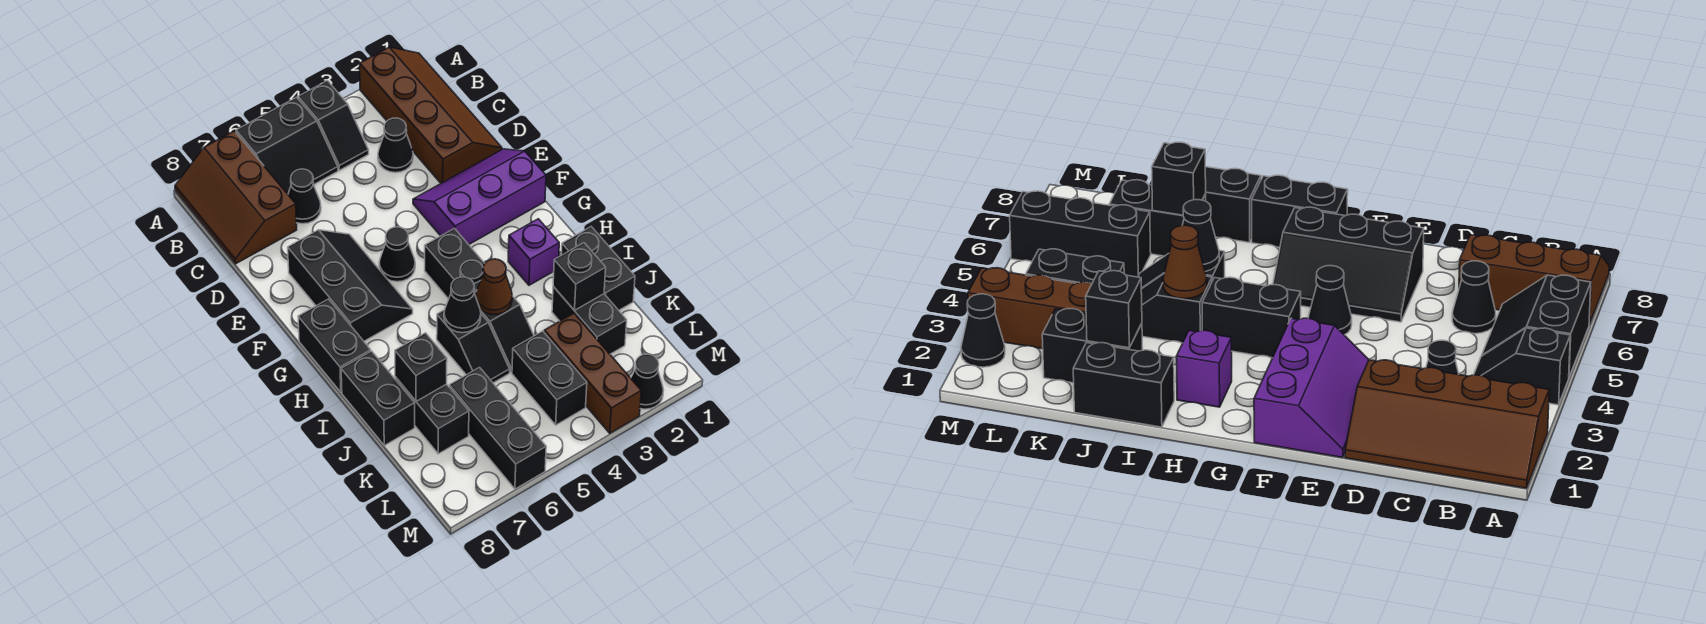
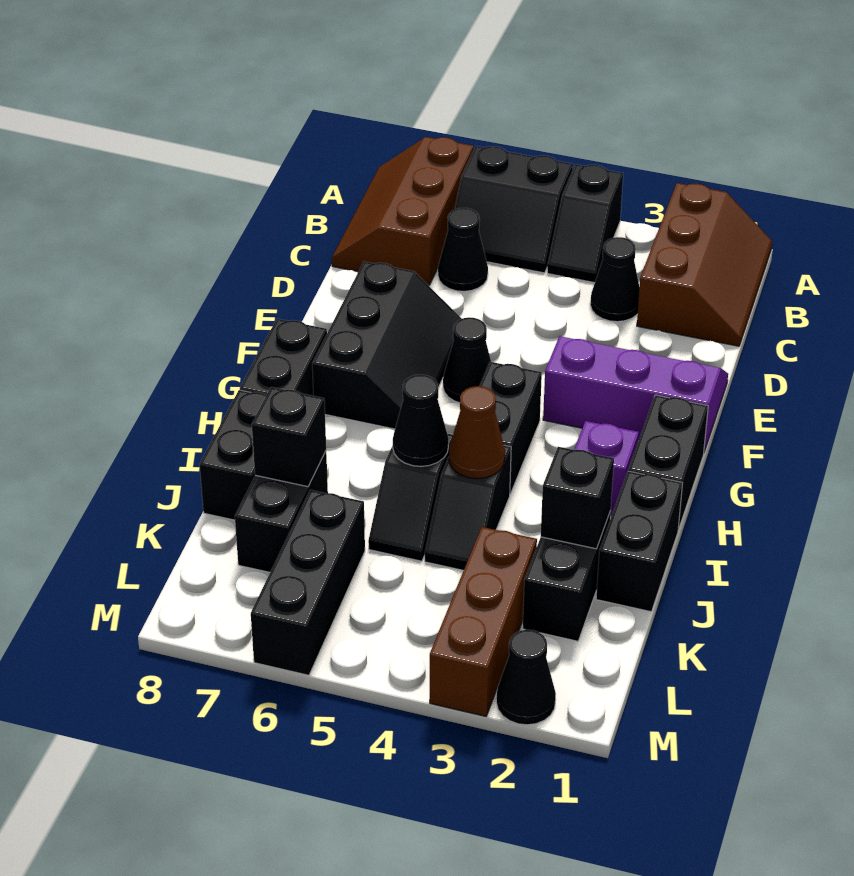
brown slope A1:D2 level 1 top 2 -> brown slope A1:C2 level 1 top 2
black brick K4:L4 level 1 -> black brick G1:H1 level 1

